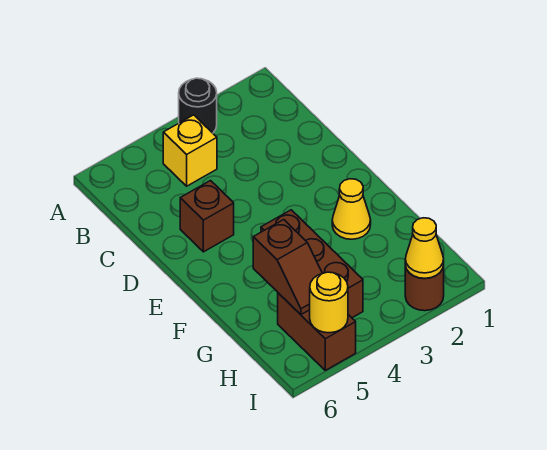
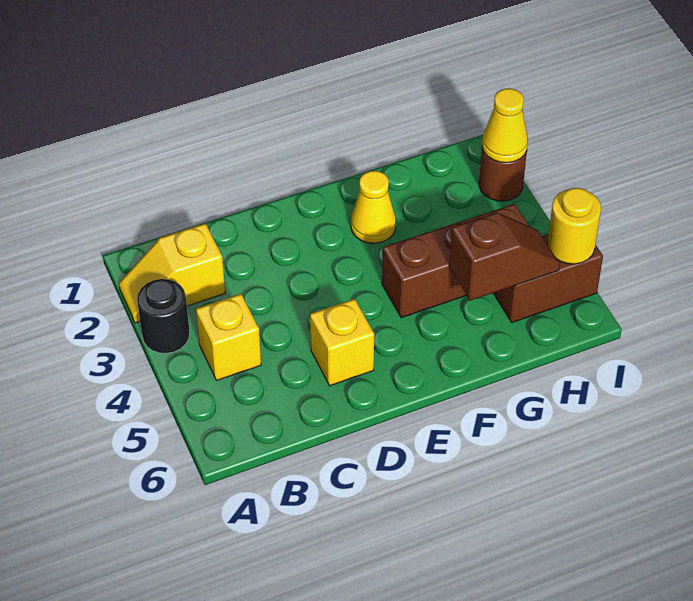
none -> yellow slope A2:B2 level 1 top B
brown brick D5 level 1 -> yellow brick D5 level 1

